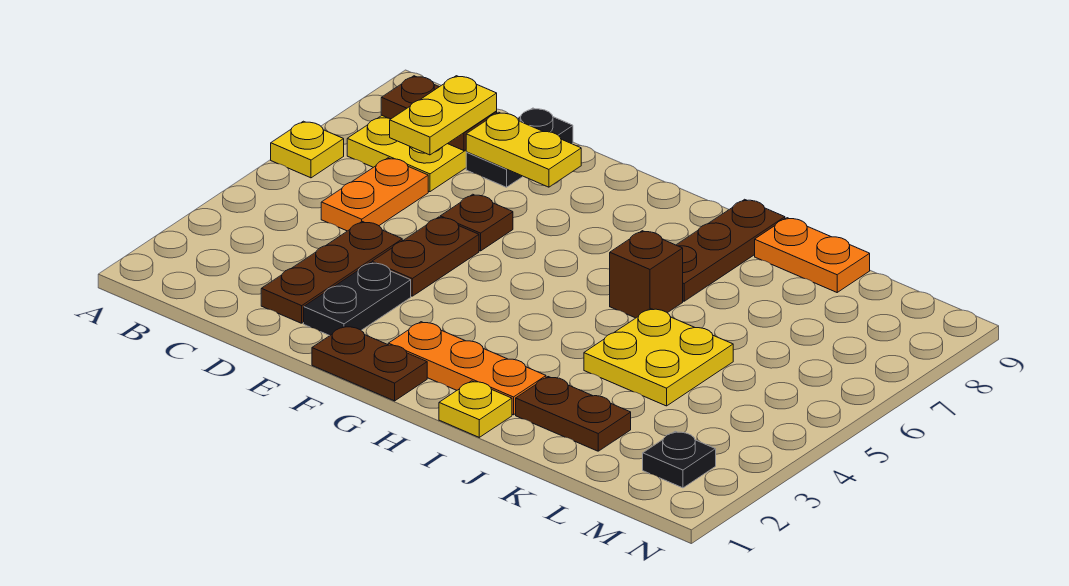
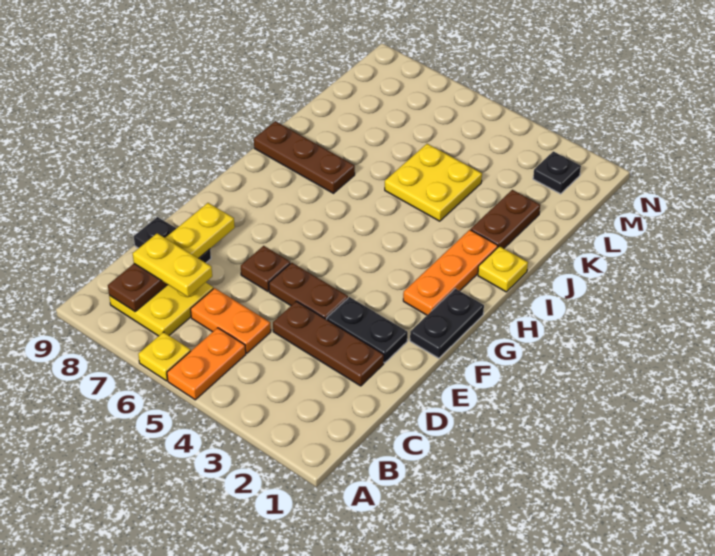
brown plate F1:G1 level 1 -> black plate F1:G1 level 1
brown brick I6 level 1 -> none
orange plate J9:K9 level 1 -> orange plate A5:B5 level 1

